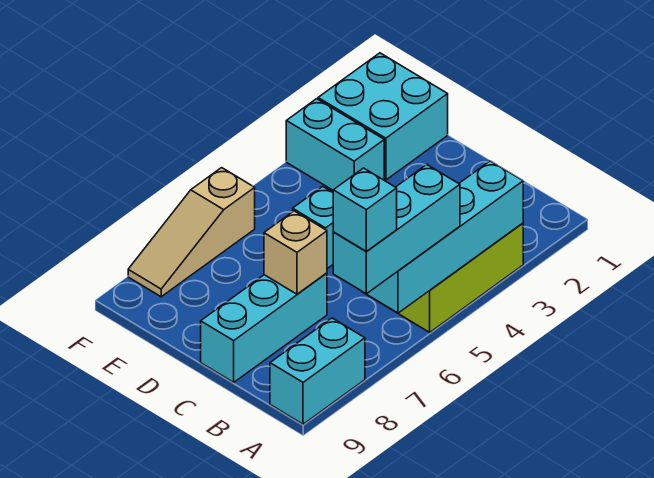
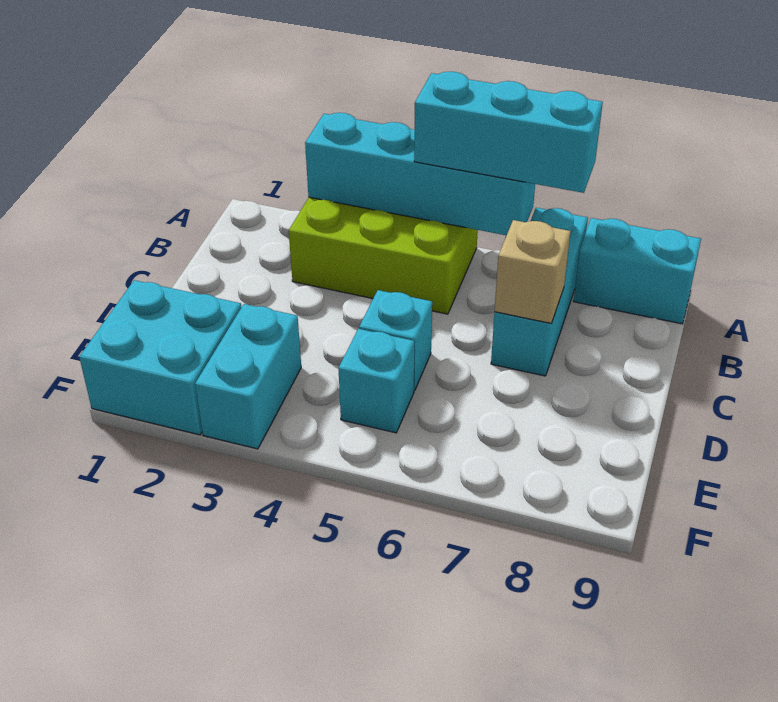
cyan brick A7 level 4 -> cyan brick E5 level 1
cyan brick C7:C9 level 1 -> cyan brick A7:C7 level 1
tan slope F6:F8 level 1 top 6 -> none

